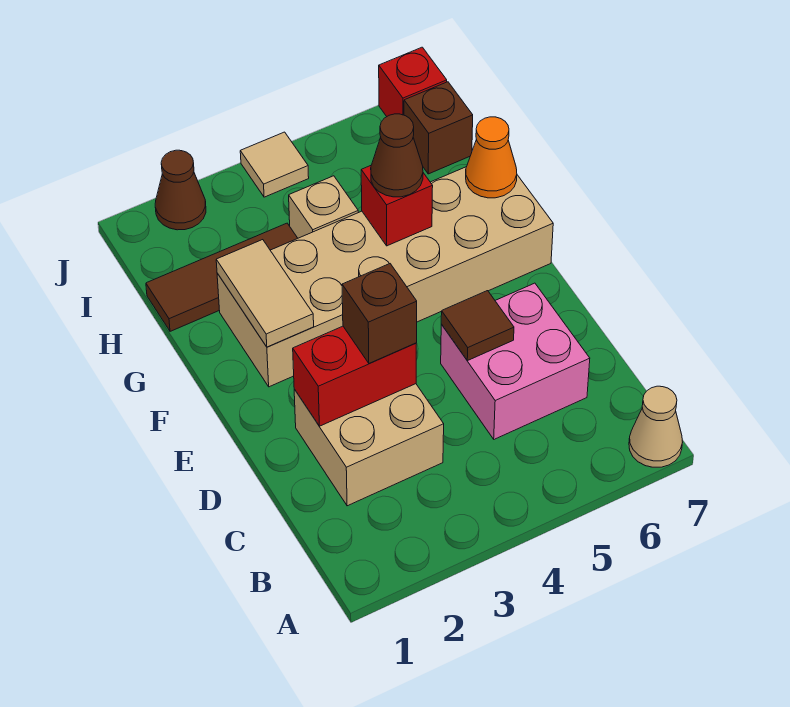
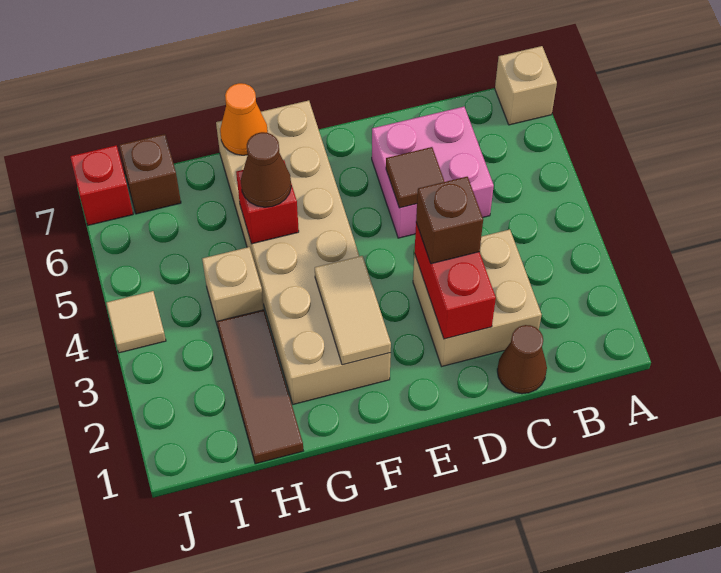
tan cone A7 level 1 -> tan brick A7 level 1
tan tile F2:G2 level 2 -> tan tile F2:F3 level 2
brown cone J2 level 1 -> brown cone C1 level 1

